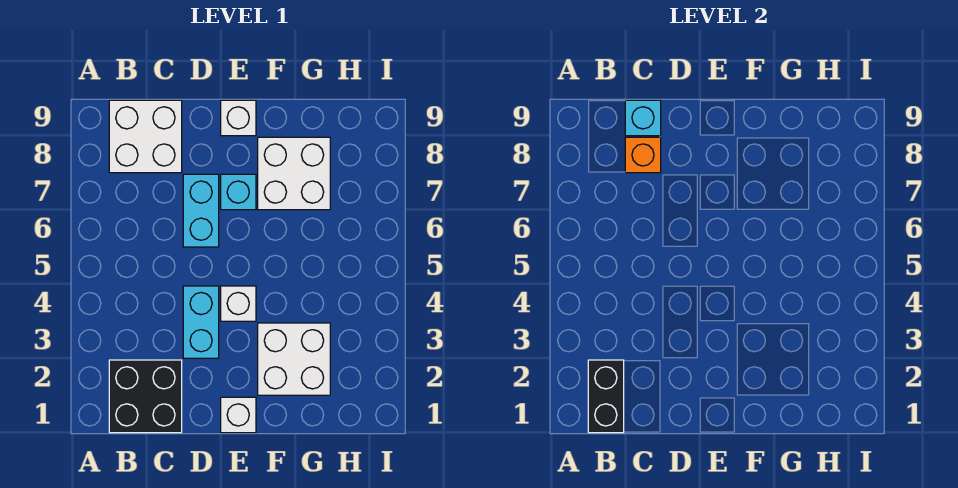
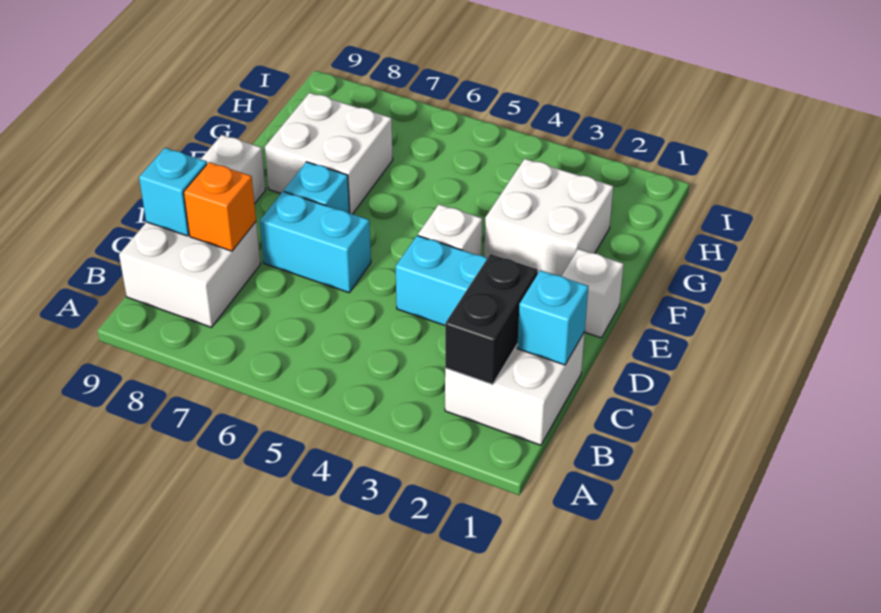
black brick B1:C2 level 1 -> white brick B1:C2 level 1
black brick B1:B2 level 2 -> black brick B2:C2 level 2
none -> cyan brick C1 level 2

